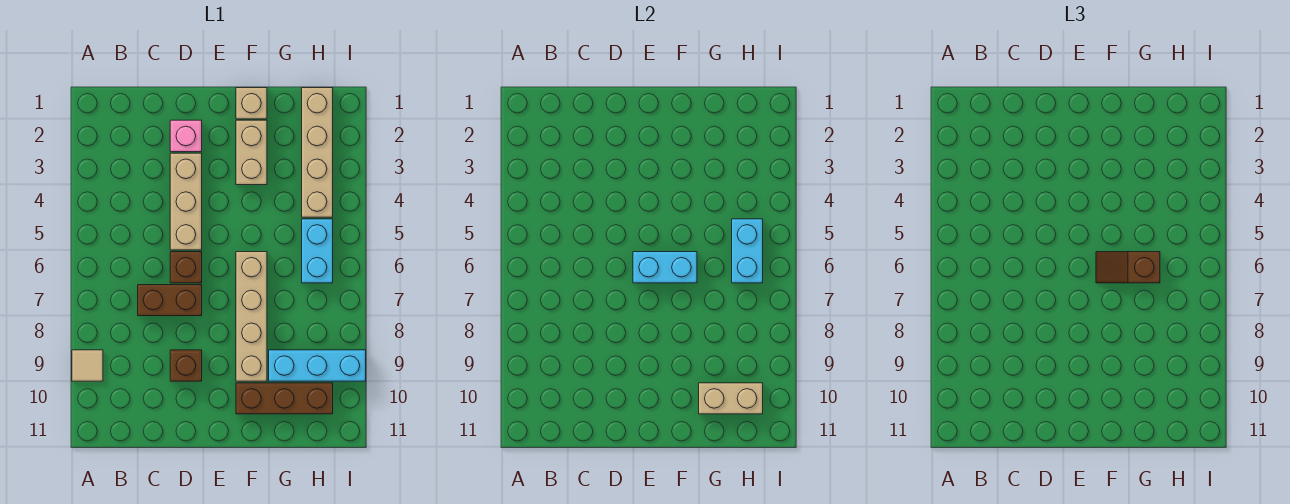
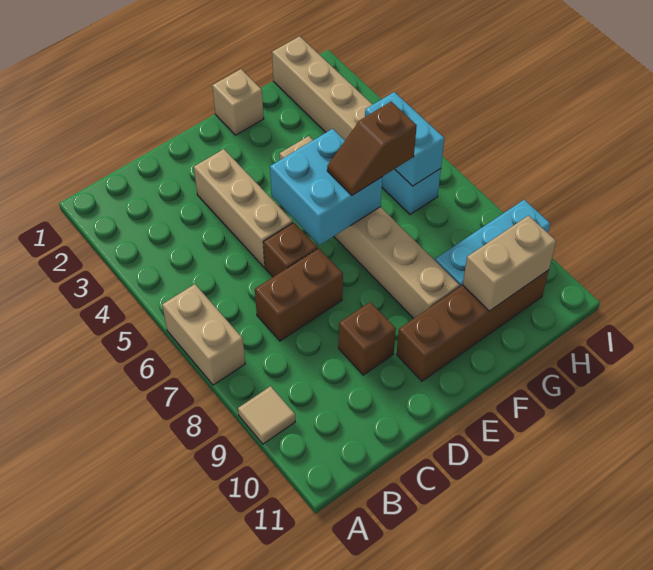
pink brick D2 level 1 -> none
cyan brick E6:F6 level 2 -> cyan brick E5:F6 level 2
tan brick F2:F3 level 1 -> tan brick A6:A7 level 1
tan brick F6:F9 level 1 -> tan brick F4:F9 level 1
brown brick F10:H10 level 1 -> brown brick E10:H10 level 1

